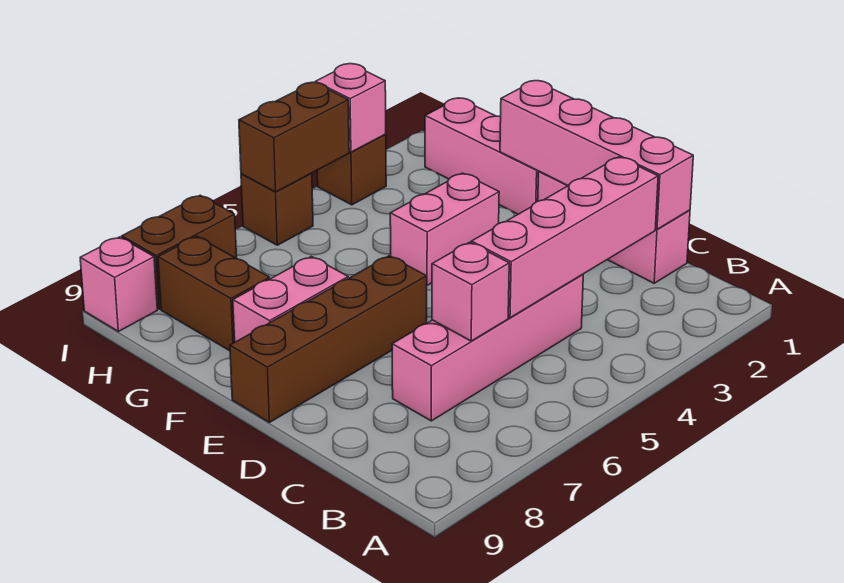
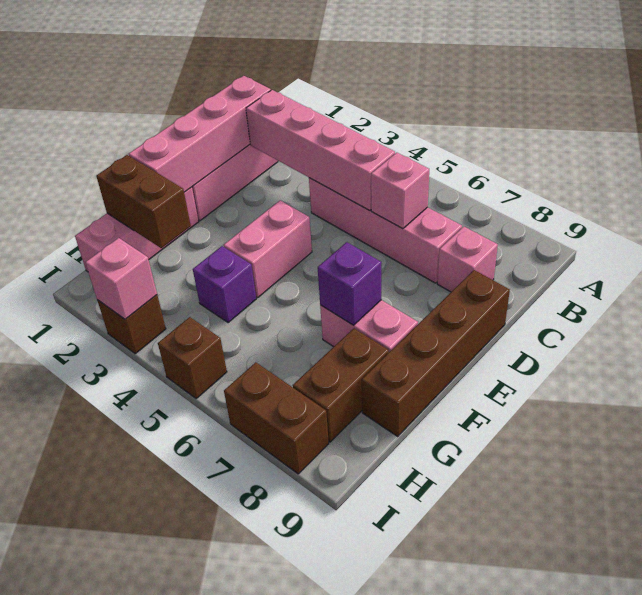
brown brick E6:E9 level 1 -> brown brick D9:G9 level 1
pink brick F3:F4 level 1 -> pink brick E4:F4 level 1
none -> purple brick F7 level 2
none -> purple brick G4 level 1
brown brick I4:I5 level 2 -> brown brick G1:G2 level 2
pink brick I9 level 1 -> pink brick C8 level 1

